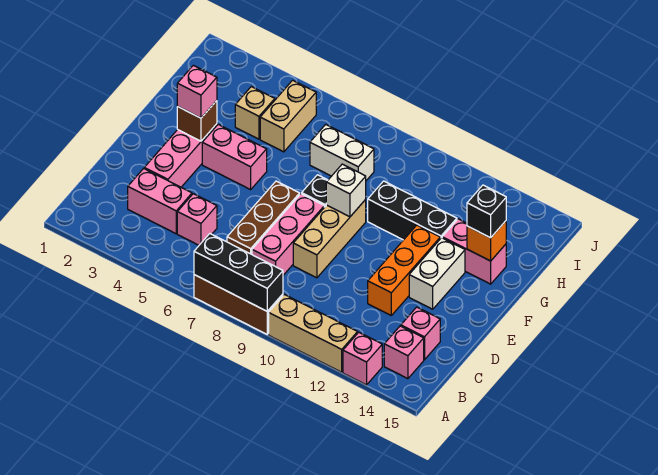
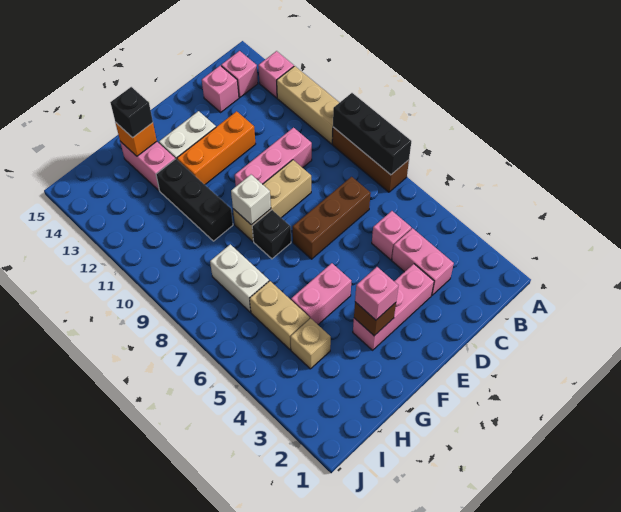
pink brick C8:E8 level 1 -> pink brick C10:E10 level 1
pink brick F4:F5 level 1 -> pink brick F5:G5 level 1
tan brick H5:I5 level 1 -> tan brick H5:H6 level 1

